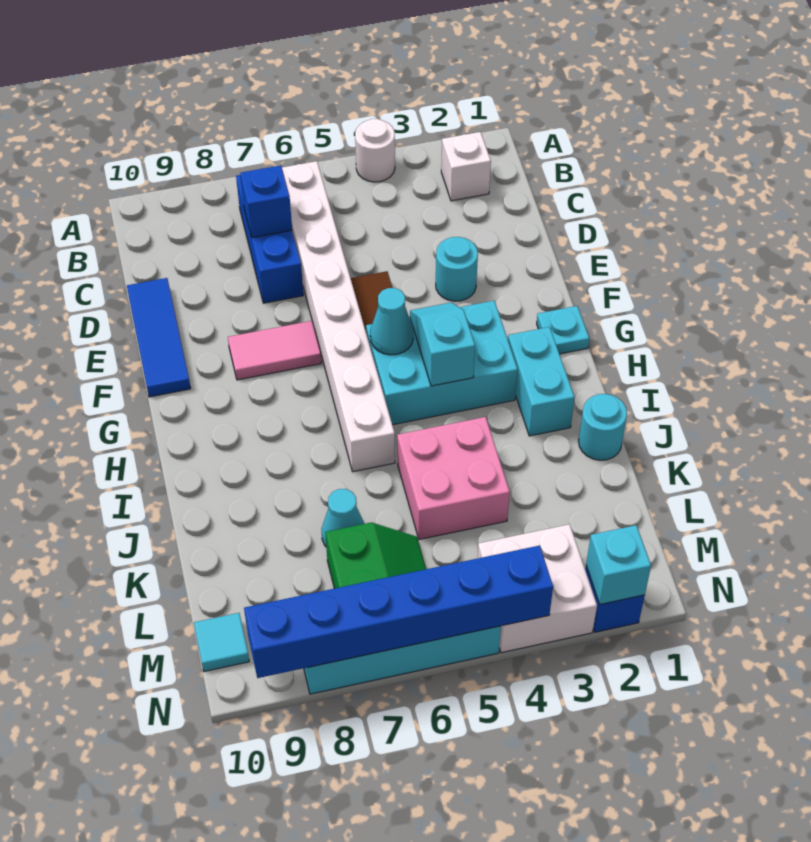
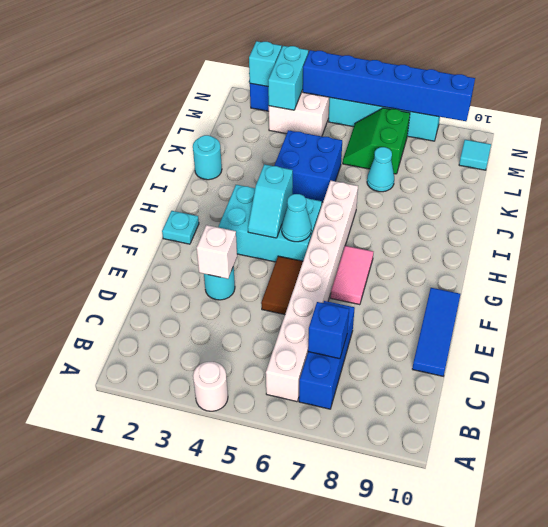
white brick B2 level 1 -> white brick E3 level 2
pink tile F7:F8 level 1 -> pink tile F7:G7 level 1
cyan brick H2:I2 level 1 -> cyan brick M3:N3 level 2
pink brick J4:K5 level 1 -> blue brick J4:K5 level 1

